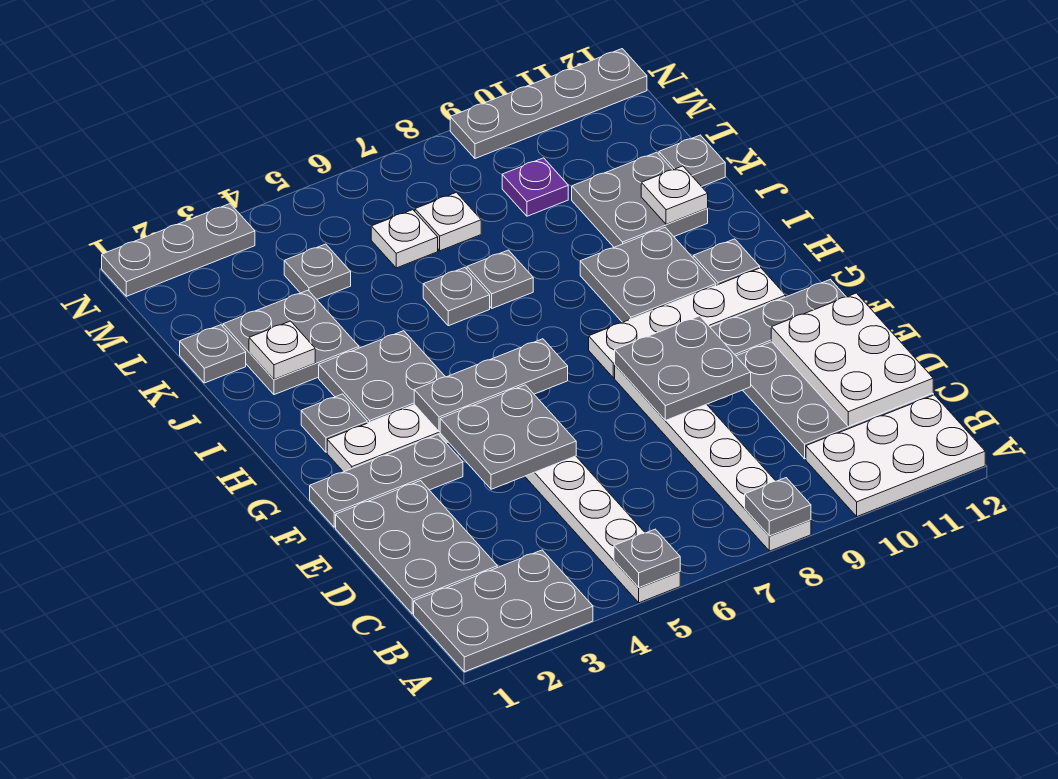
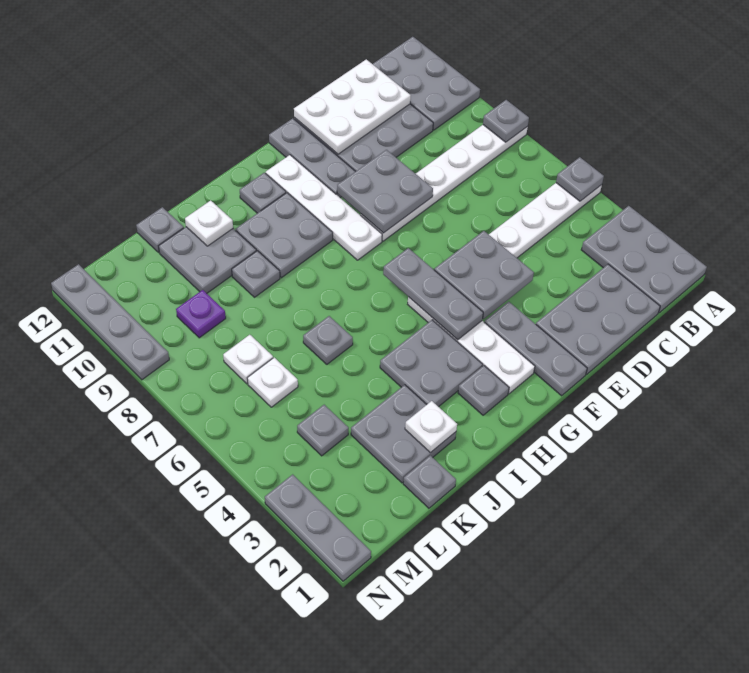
white plate A10:B12 level 1 -> grey plate A10:B12 level 1
grey plate J7 level 1 -> grey plate J9 level 1

